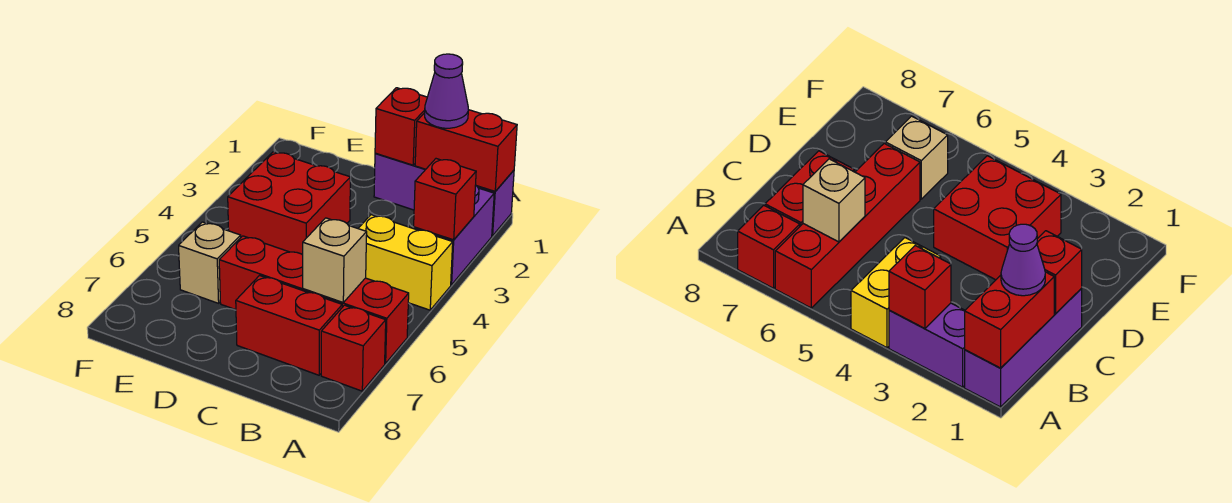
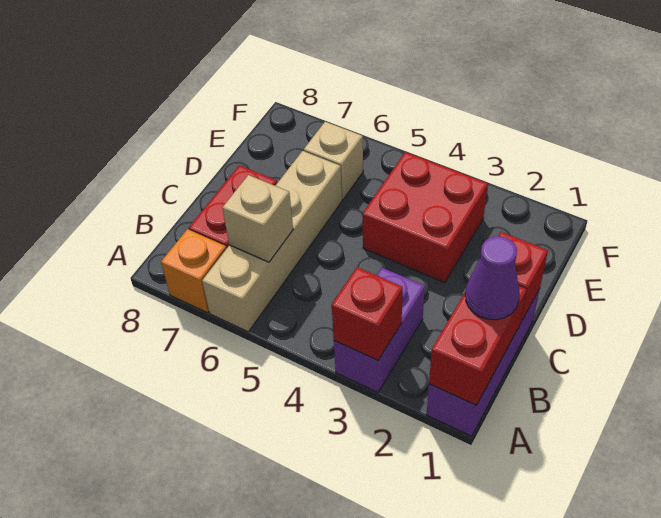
purple brick A2:A3 level 1 -> purple brick A3:B3 level 1
yellow brick A4:B4 level 1 -> none
red brick A6:D6 level 1 -> tan brick A6:D6 level 1
red brick A7 level 1 -> orange brick A7 level 1

